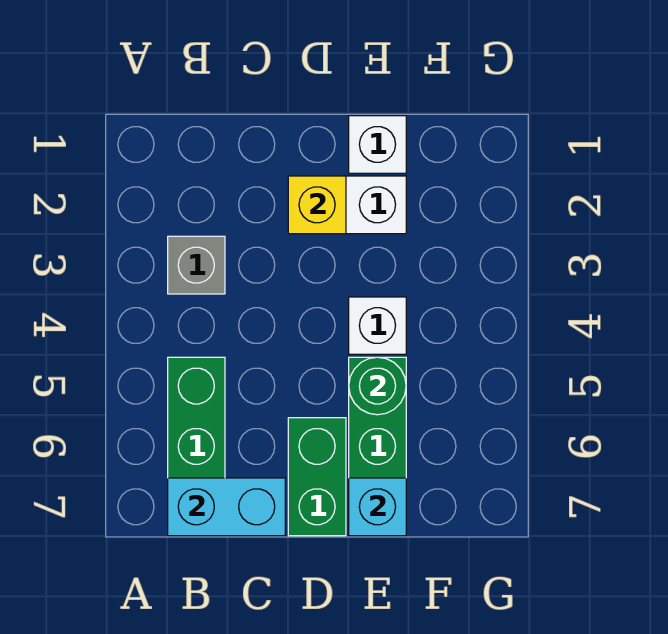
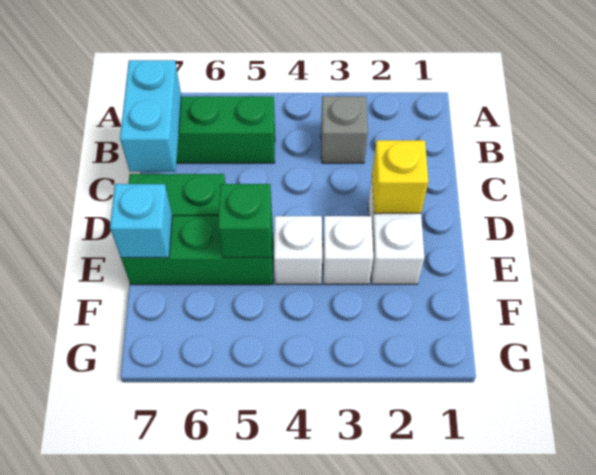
white brick E1 level 1 -> white brick E3 level 1
green round brick E5 level 2 -> green brick E5 level 2

